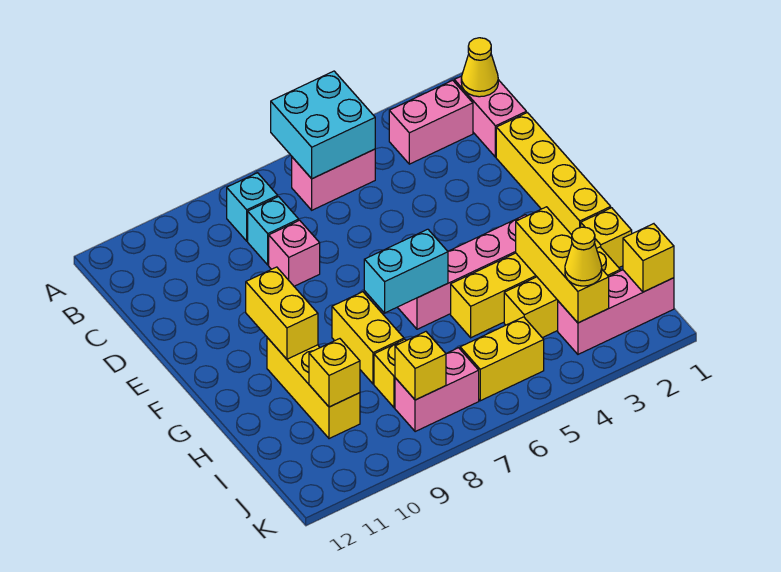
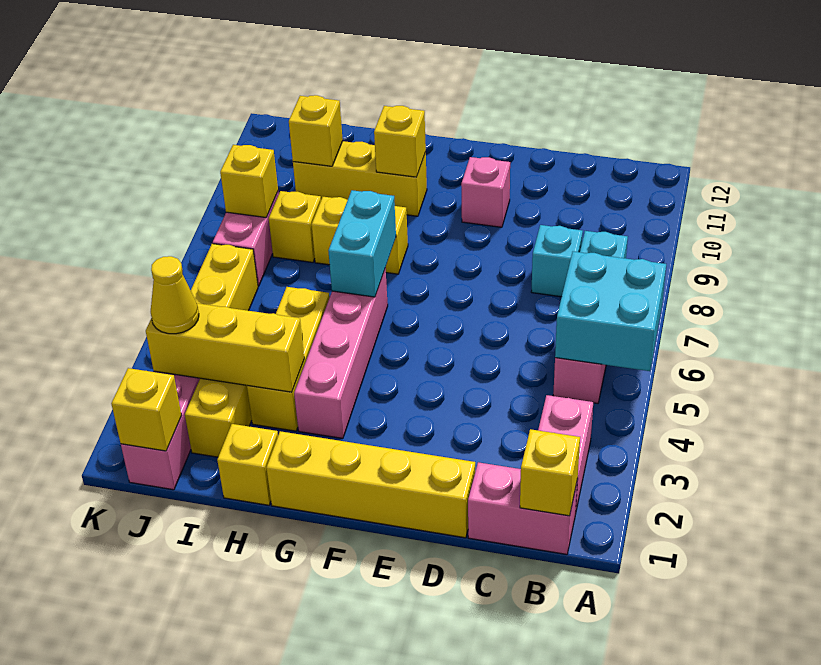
yellow cone B1 level 2 -> yellow brick B1 level 2
pink brick D8 level 1 -> pink brick E10 level 1
yellow brick F10:G10 level 2 -> yellow brick G10 level 2

